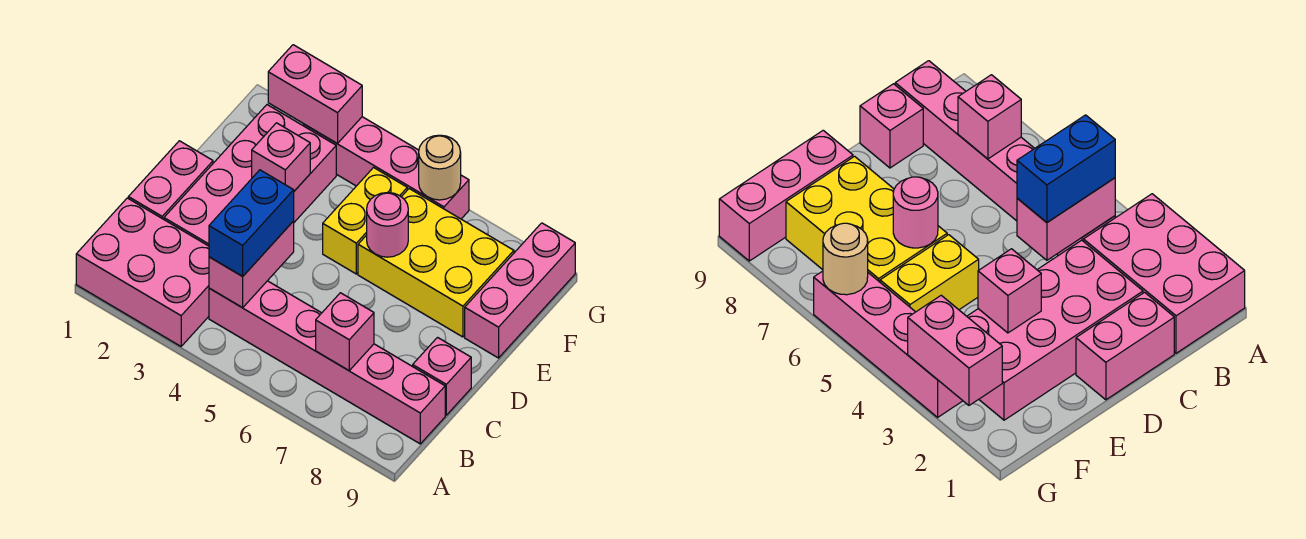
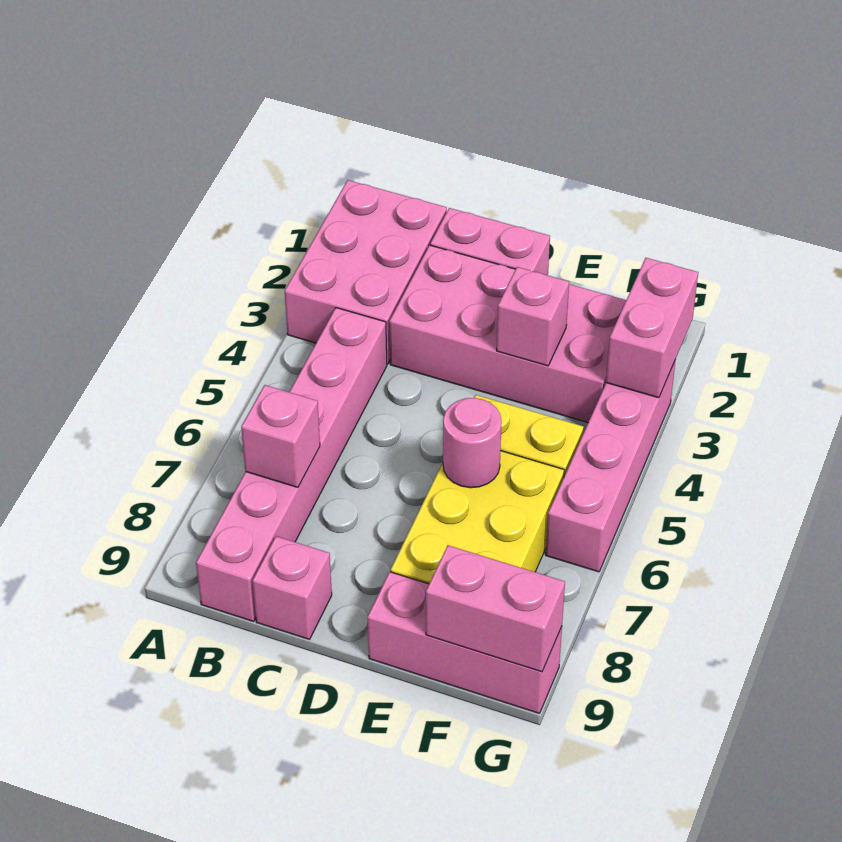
pink brick B4:C4 level 2 -> pink brick F9:G9 level 2
blue brick B4:C4 level 3 -> none
tan round brick G6 level 2 -> none

